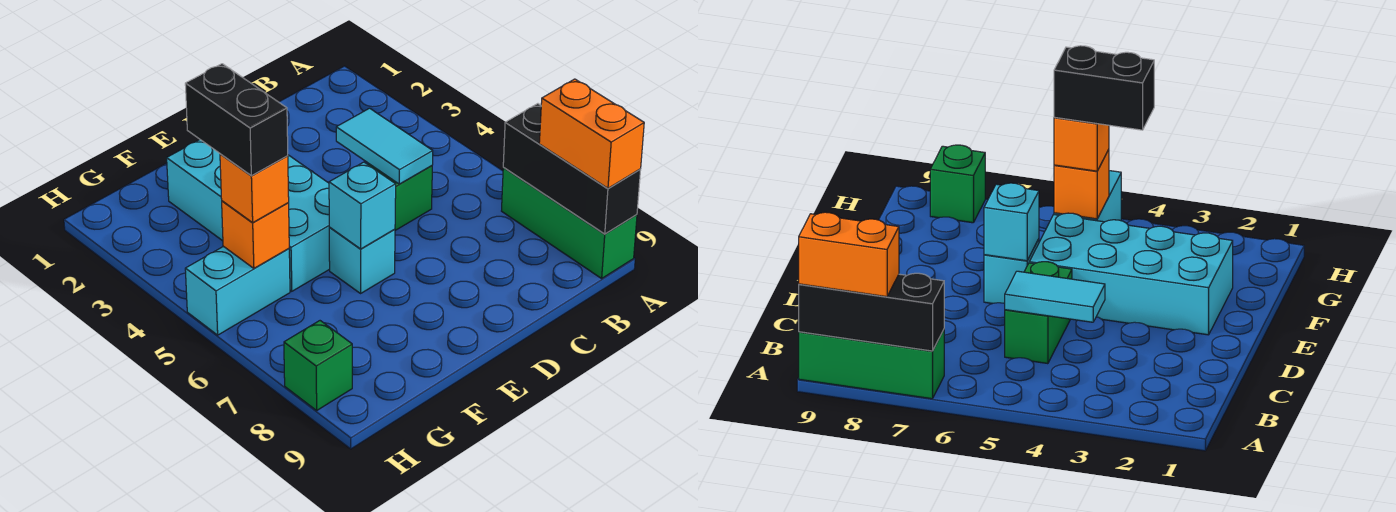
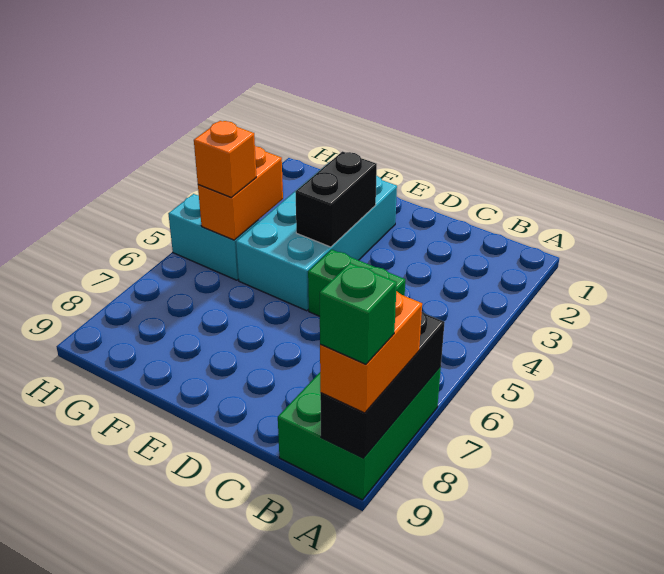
green brick A7:A9 level 1 -> green brick A7:B9 level 1
cyan tile C4:C5 level 2 -> none
cyan brick E6 level 1 -> none
cyan brick E6 level 2 -> none
black brick G4:G5 level 4 -> black brick E3:E4 level 2
orange brick G5 level 2 -> orange brick G4:G5 level 2
green brick H8 level 1 -> green brick A9 level 4

